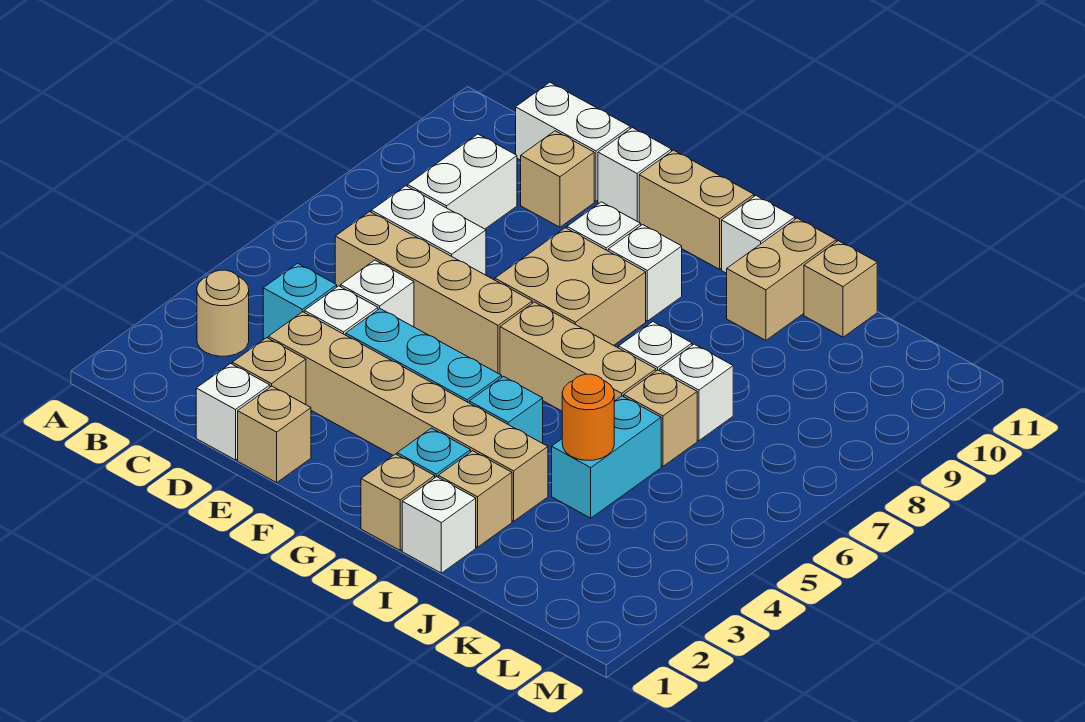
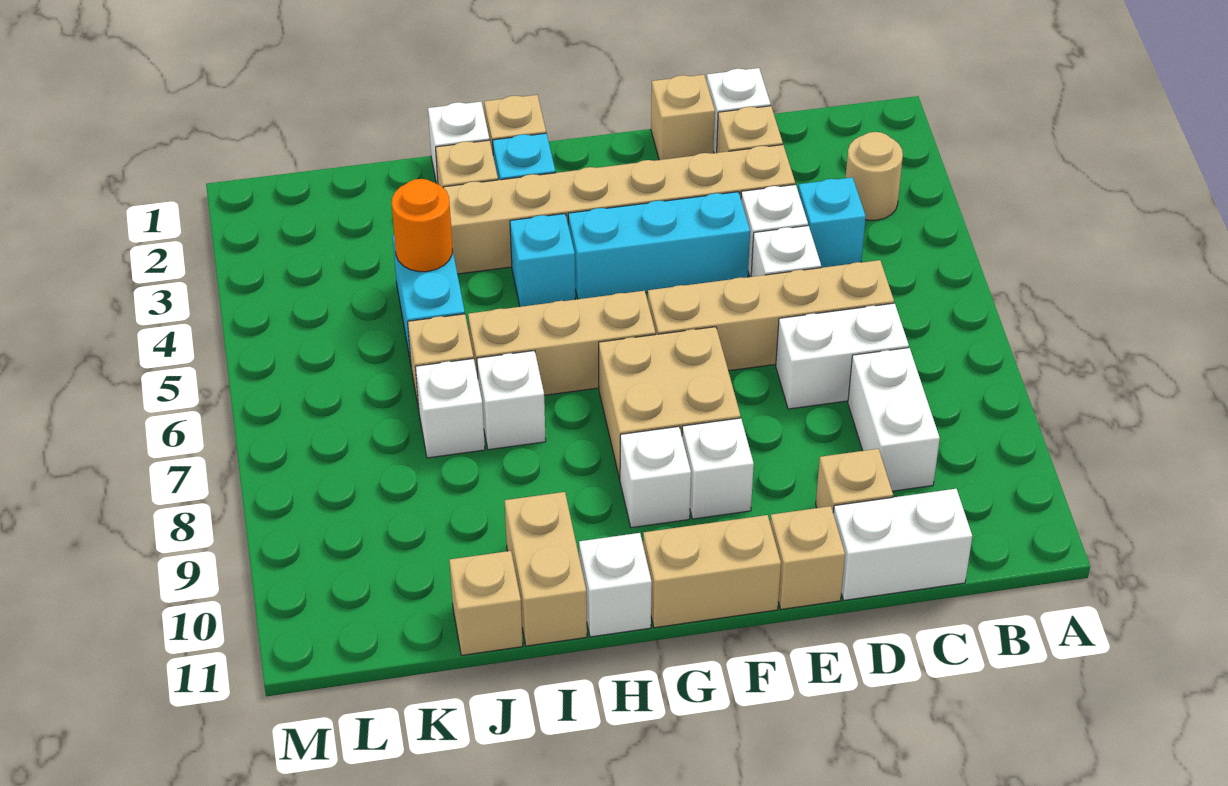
white brick E11 level 1 -> tan brick E11 level 1

